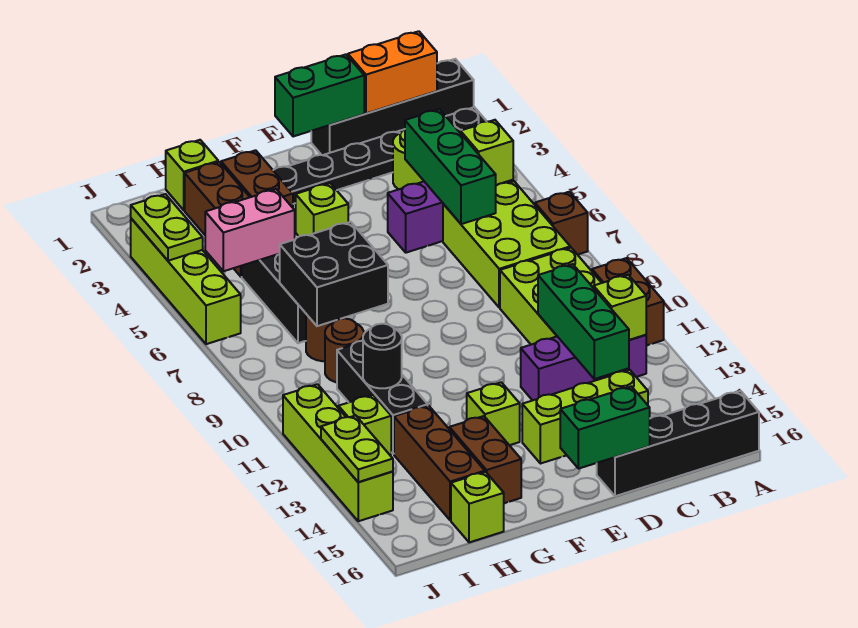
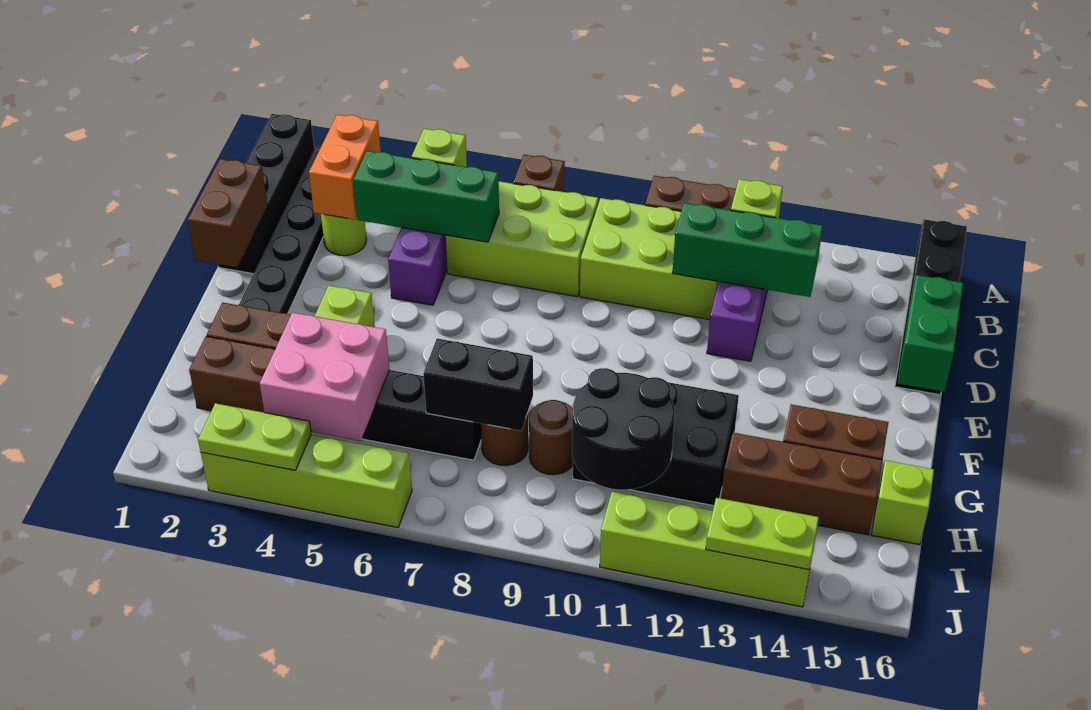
orange brick B1:C1 level 2 -> orange brick B3:C3 level 2
lime brick C14:E14 level 1 -> none
green brick D1:E1 level 2 -> brown brick D1:E1 level 2
lime brick F13 level 1 -> none
black brick G7:H8 level 2 -> black brick H7:H8 level 2
lime brick H1 level 1 -> none
pink brick H5:I5 level 2 -> pink brick H4:I5 level 2
black brick H10:H12 level 1 -> black brick G10:H12 level 1
black round brick H11 level 2 -> black round brick H10:I11 level 2
lime brick I12 level 1 -> none

